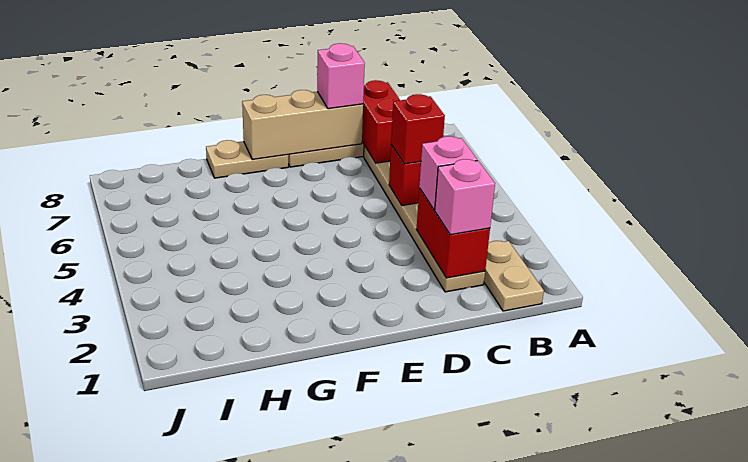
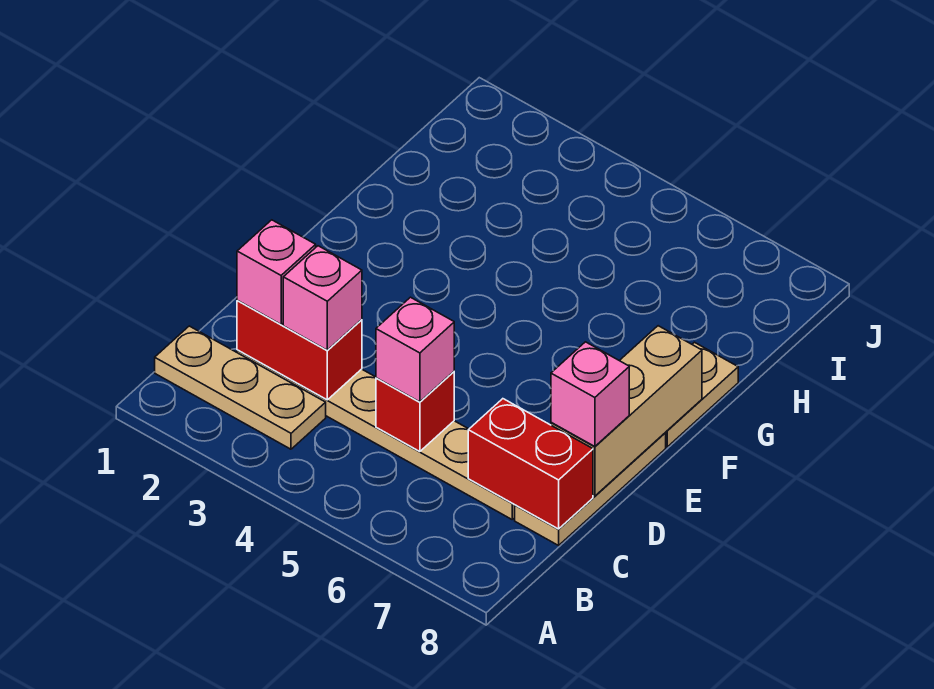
tan plate B1:B2 level 1 -> tan plate B1:B3 level 1
red brick C5 level 3 -> pink brick C5 level 3

